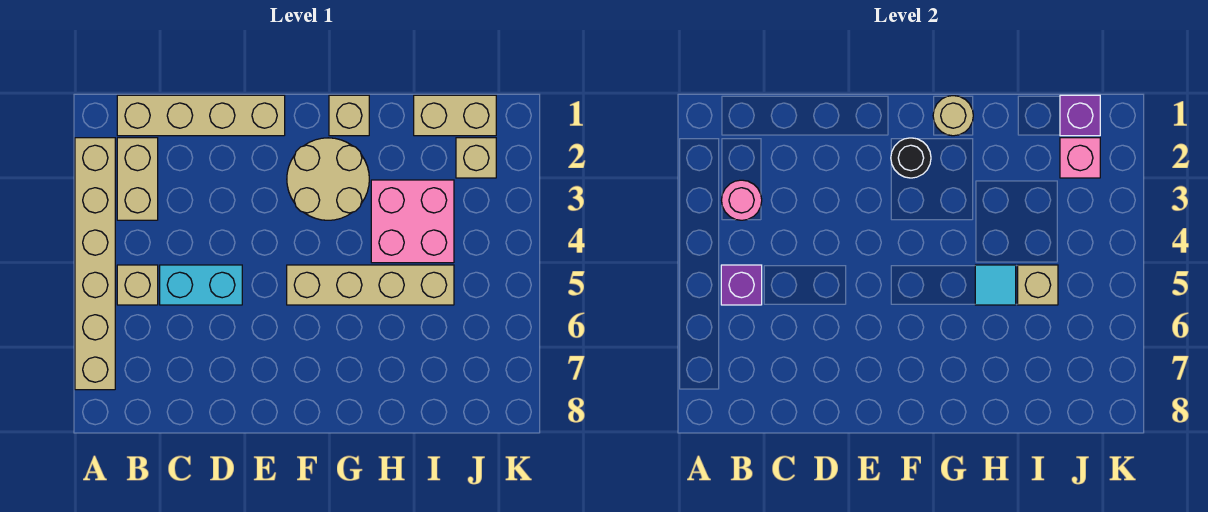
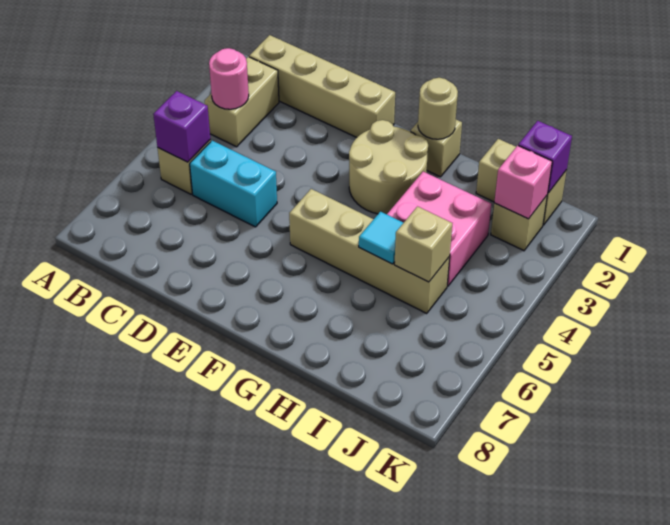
tan brick A2:A7 level 1 -> none
black round brick F2 level 2 -> none

